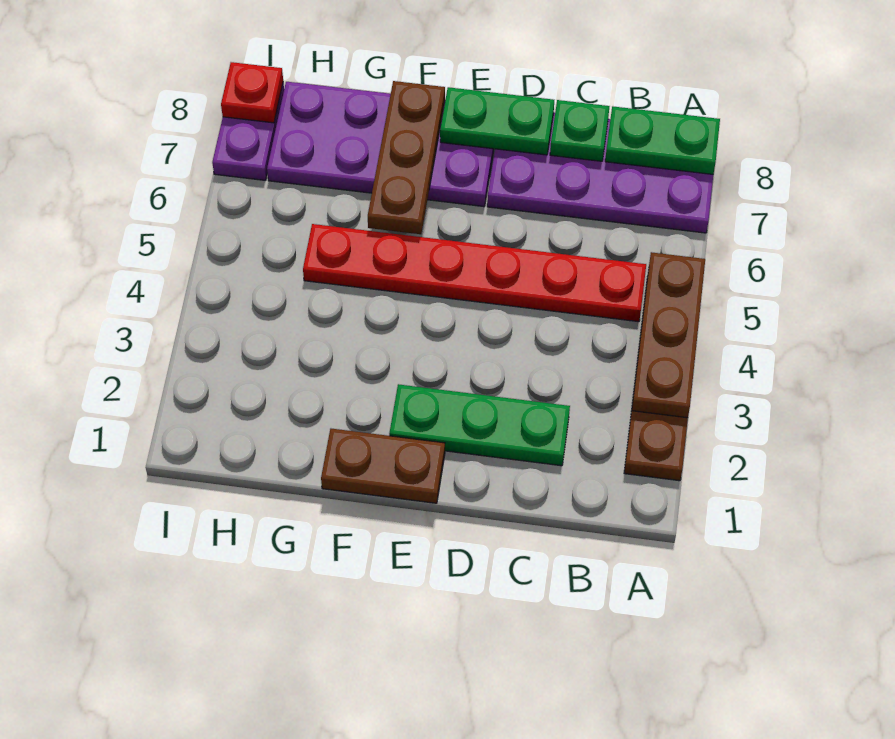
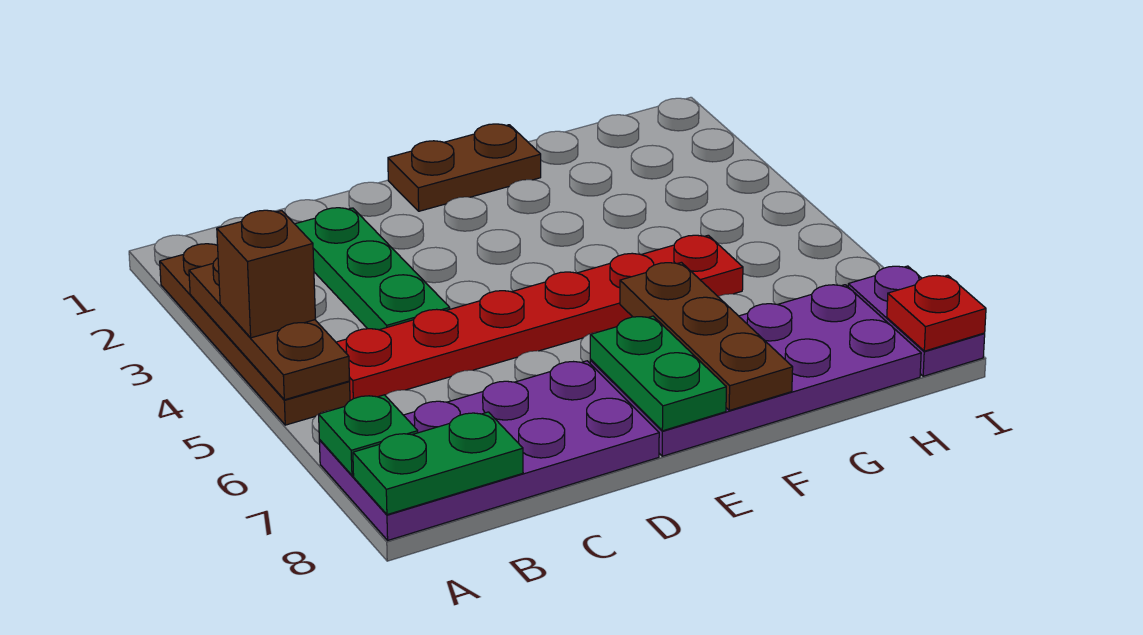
none -> brown brick A4 level 3
green plate C2:E2 level 1 -> green plate C2:C4 level 1
green plate C8 level 2 -> green plate A7 level 2
green plate D8:E8 level 2 -> green plate E7:E8 level 2

